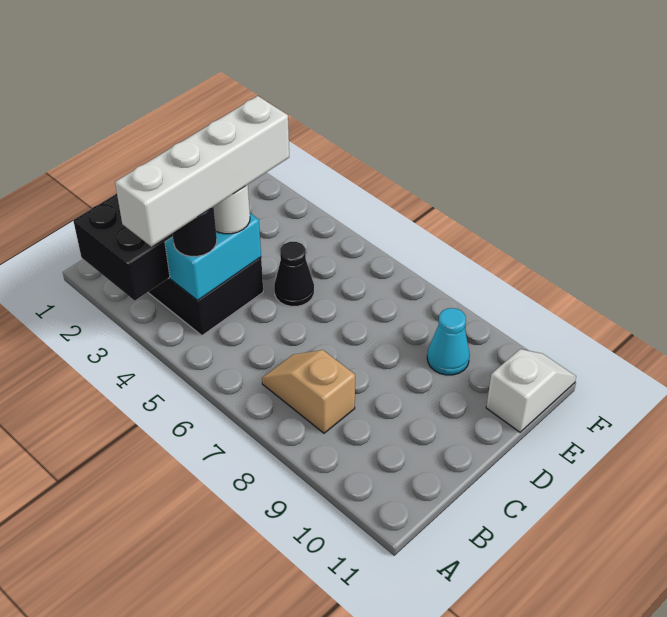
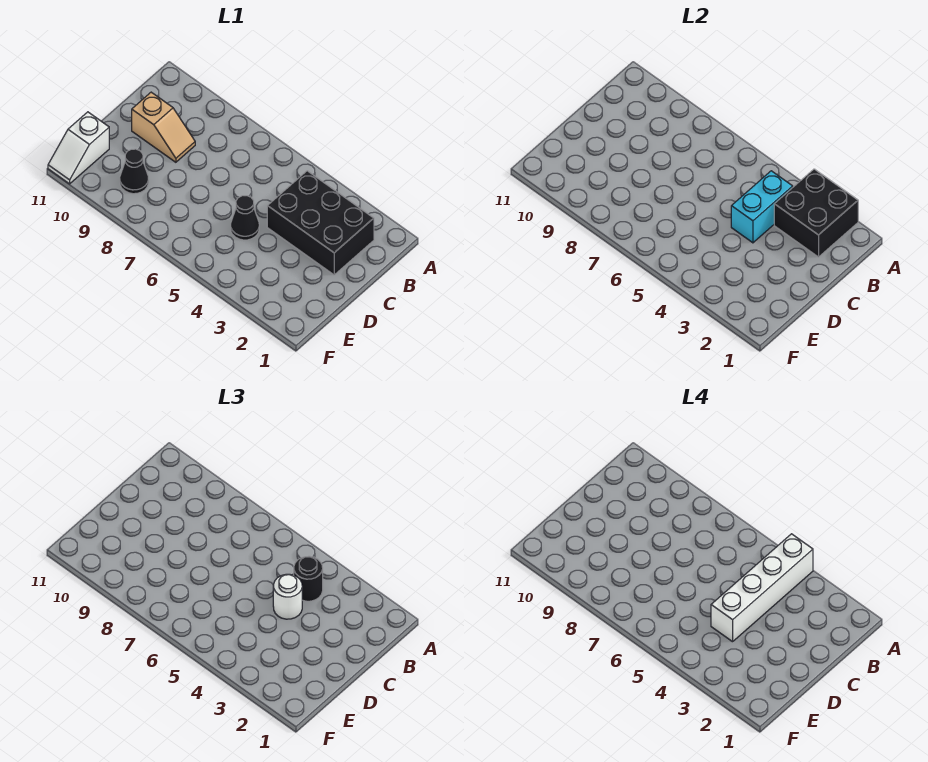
tan slope B7:B8 level 1 top 8 -> tan slope C9:C10 level 1 top 10
cyan cone E9 level 1 -> black cone E9 level 1

